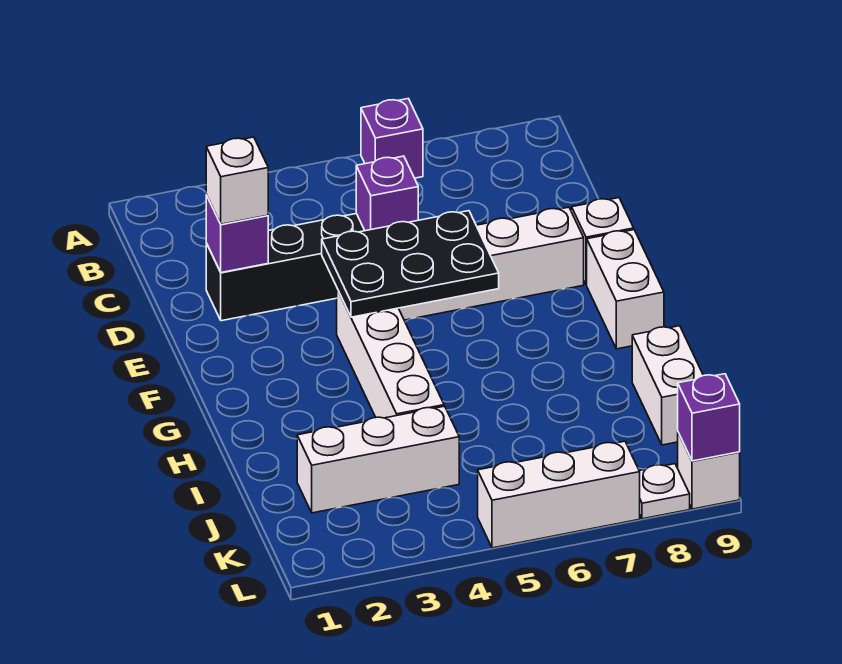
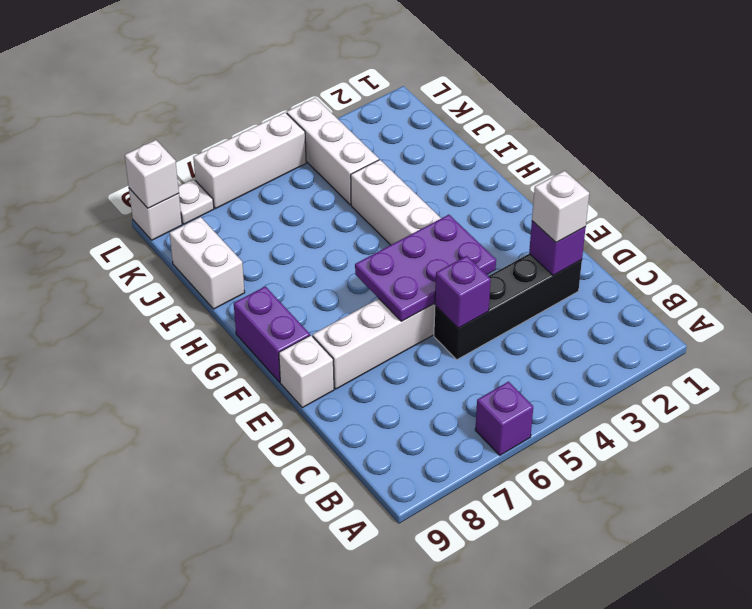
black plate E4:F6 level 2 -> purple plate E4:F6 level 2
white brick F9:G9 level 1 -> purple brick F9:G9 level 1
white brick J2:J4 level 1 -> white brick J4:L4 level 1
purple brick L9 level 2 -> white brick L9 level 2

